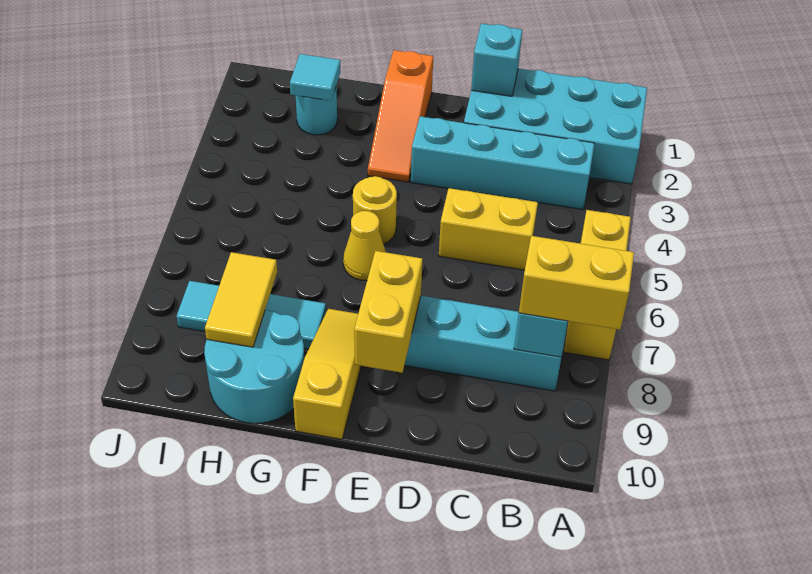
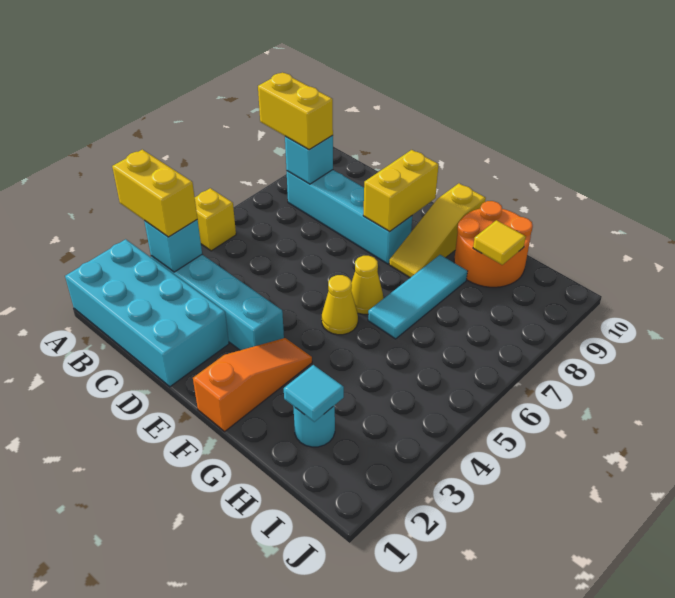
yellow brick A5:A7 level 1 -> yellow brick A5 level 1
yellow brick C5:D5 level 1 -> yellow brick A3:B3 level 3
cyan brick D1 level 2 -> cyan brick B3 level 2
yellow round brick F5 level 1 -> yellow cone F5 level 1
cyan tile G8:I8 level 1 -> cyan tile G6:G8 level 1
cyan round brick G9:H10 level 1 -> orange round brick G9:H10 level 1
yellow tile H8:H9 level 2 -> yellow tile H9 level 2

